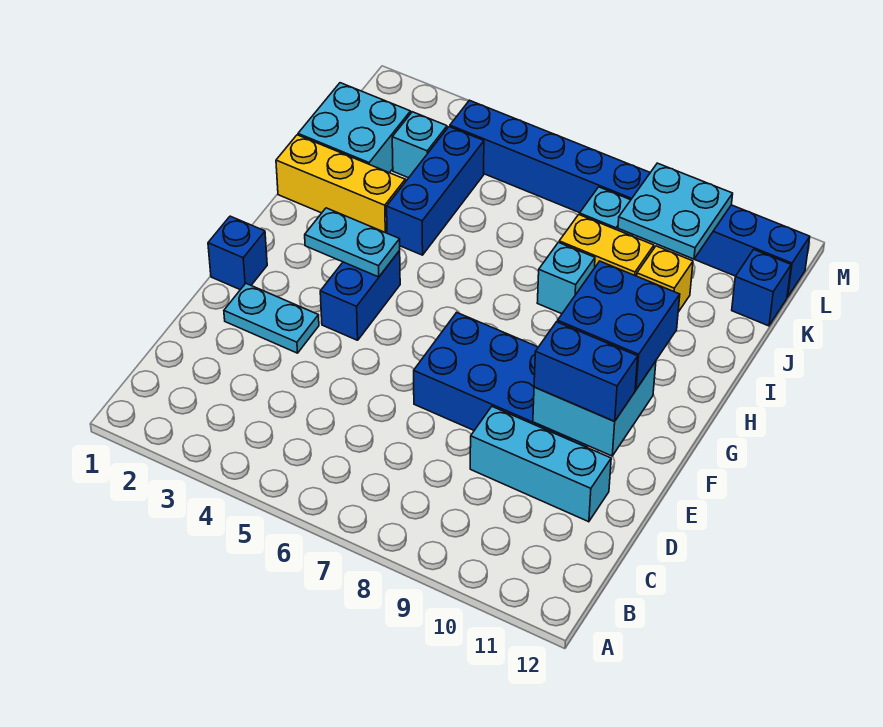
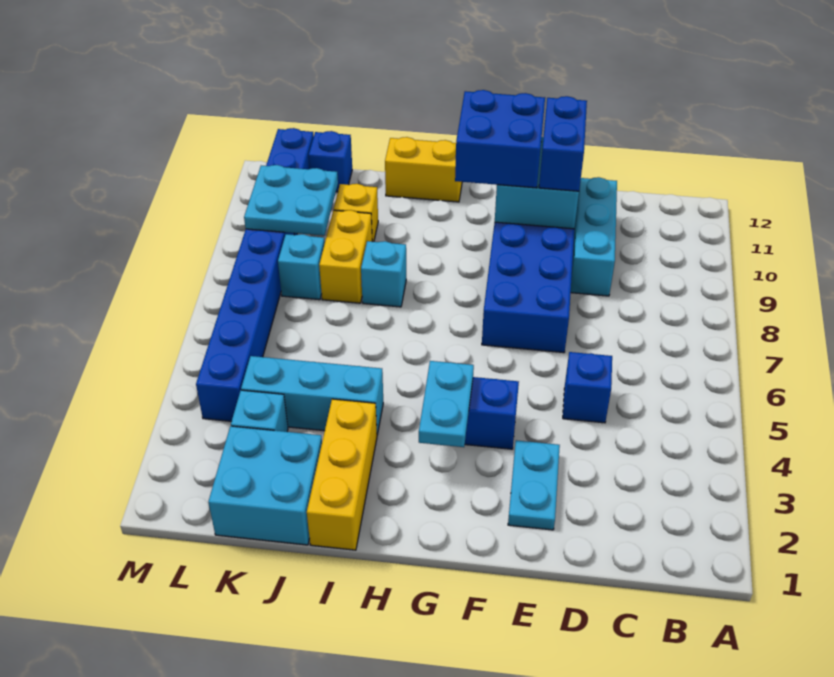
blue brick F1 level 1 -> blue brick D5 level 1
none -> yellow brick H12:I12 level 1
blue brick I4:K4 level 1 -> cyan brick I4:K4 level 1

